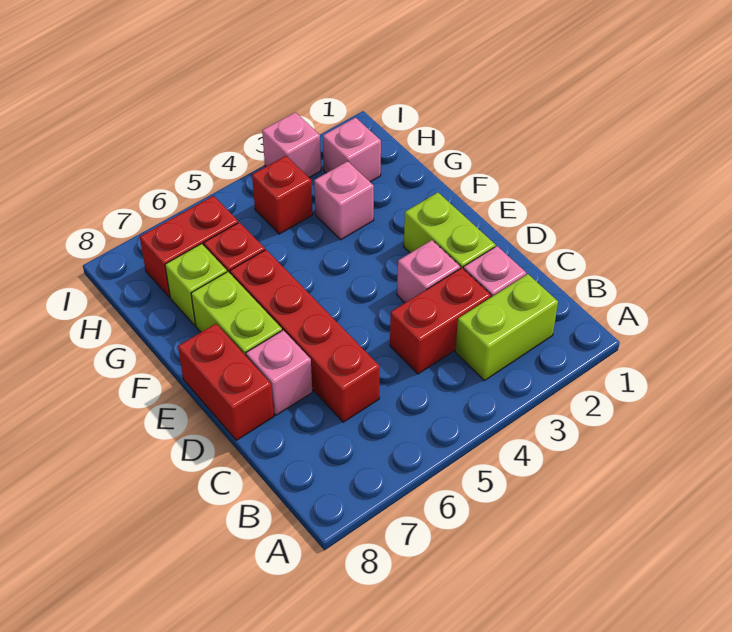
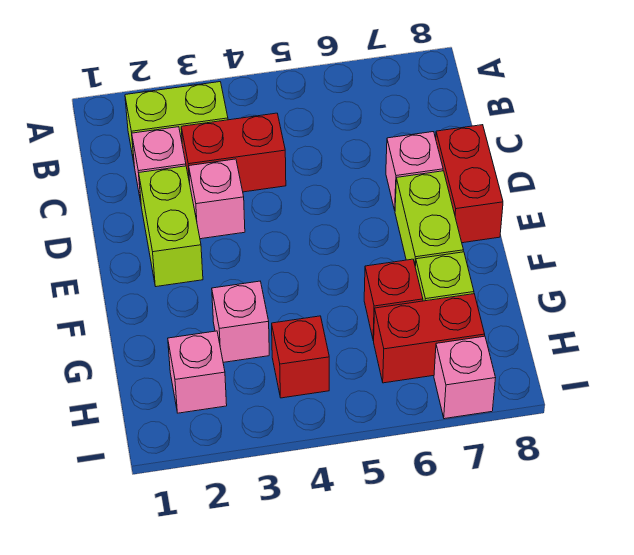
red brick C6:F6 level 1 -> none
pink brick I3 level 1 -> pink brick I7 level 1

